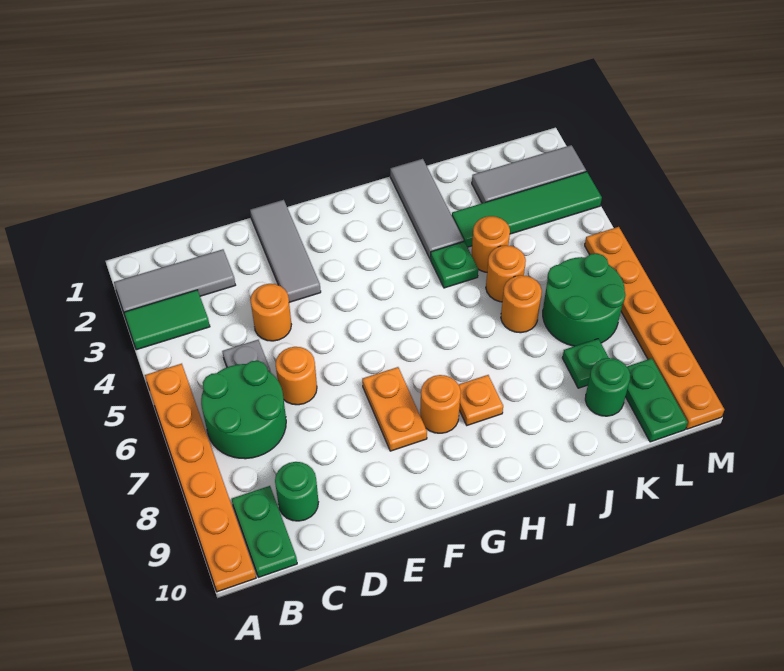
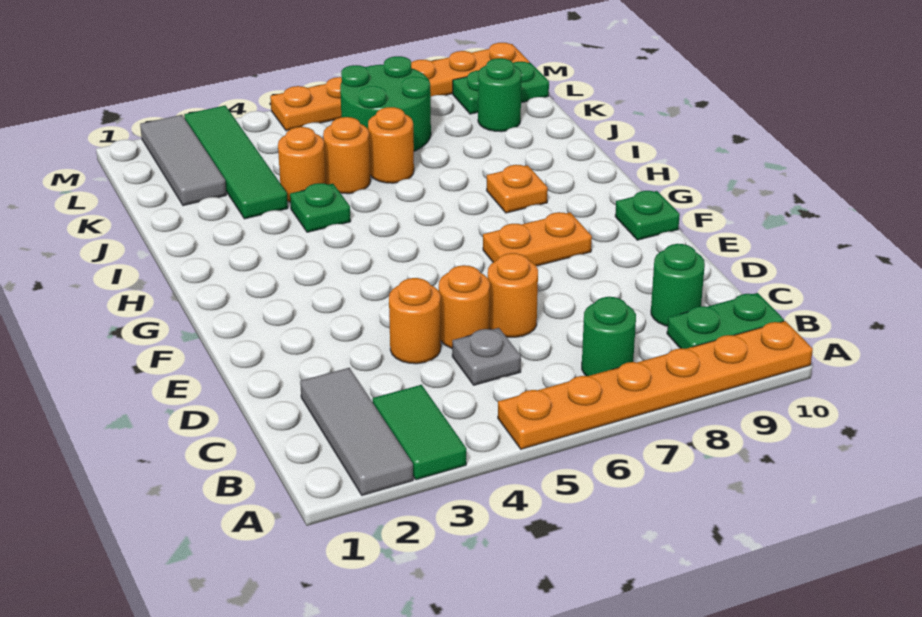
green round brick B6:C7 level 1 -> green round brick B7 level 1
grey tile E1:E3 level 1 -> none
orange round brick G8 level 1 -> orange round brick D5 level 1
grey tile I1:I3 level 1 -> none
green plate K8 level 1 -> green plate F10 level 1

